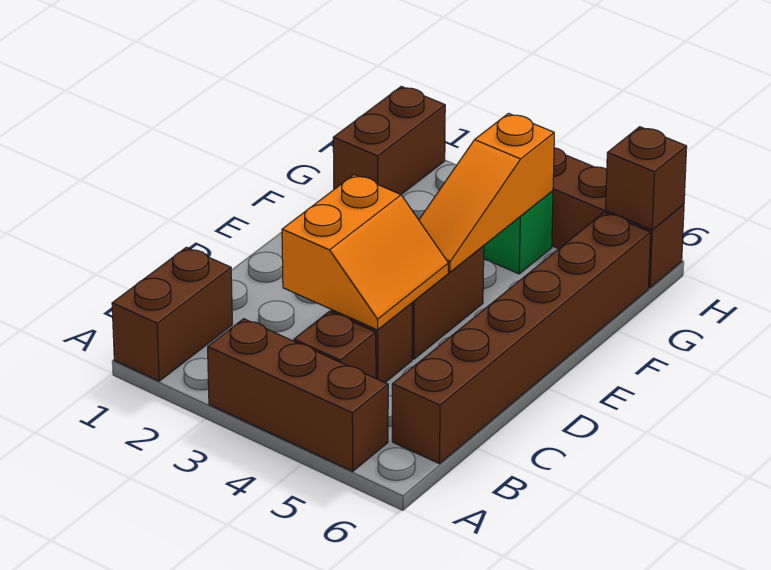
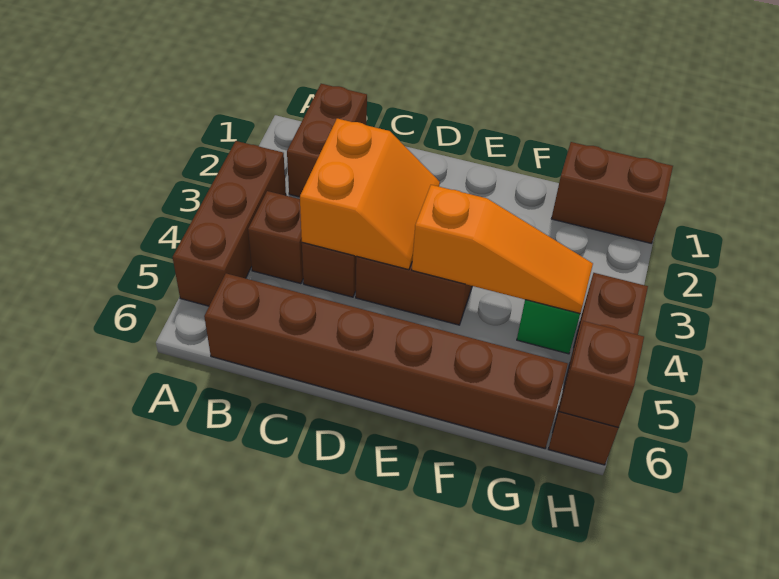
brown brick A1:B1 level 1 -> brown brick B1:B2 level 1
orange slope C3:D4 level 2 top 3 -> orange slope C3:D4 level 2 top C
orange slope E4:G4 level 2 top G -> orange slope E4:G4 level 2 top E

